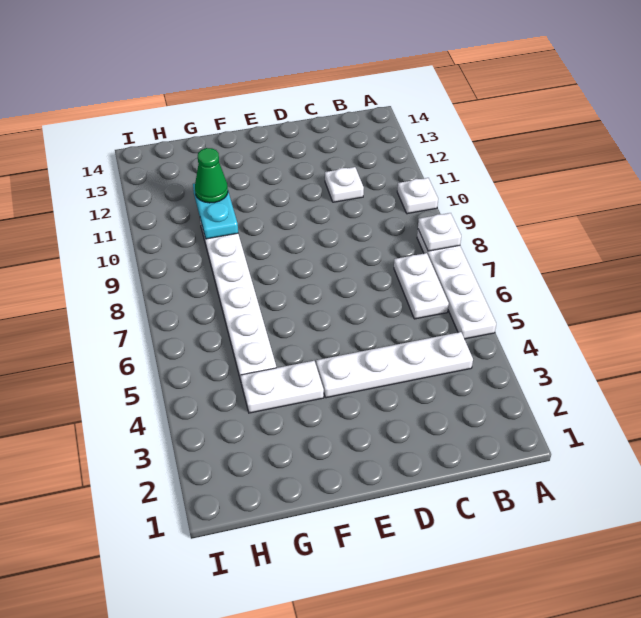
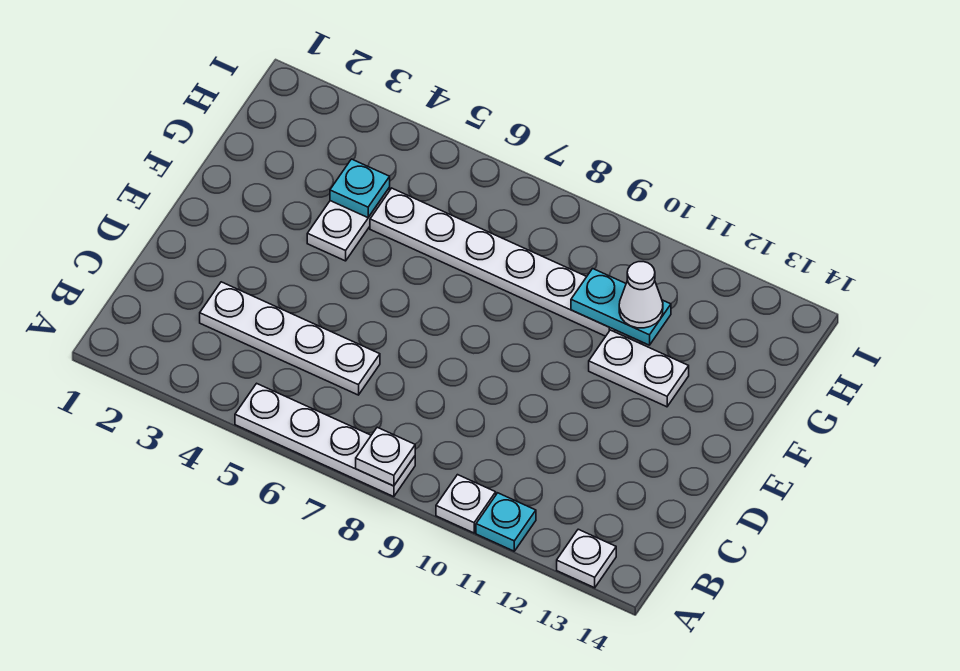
none -> cyan plate A11 level 1
white plate B4:E4 level 1 -> white plate C3:C6 level 1
white plate B6:B7 level 1 -> white plate F11:F12 level 1
white plate C11 level 1 -> white plate A13 level 1
none -> cyan plate G4 level 2
green cone G11 level 3 -> white cone G11 level 3

